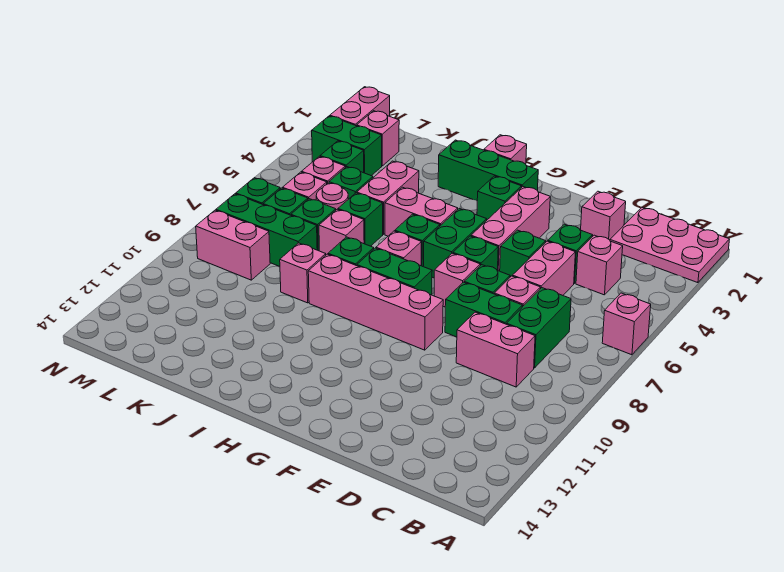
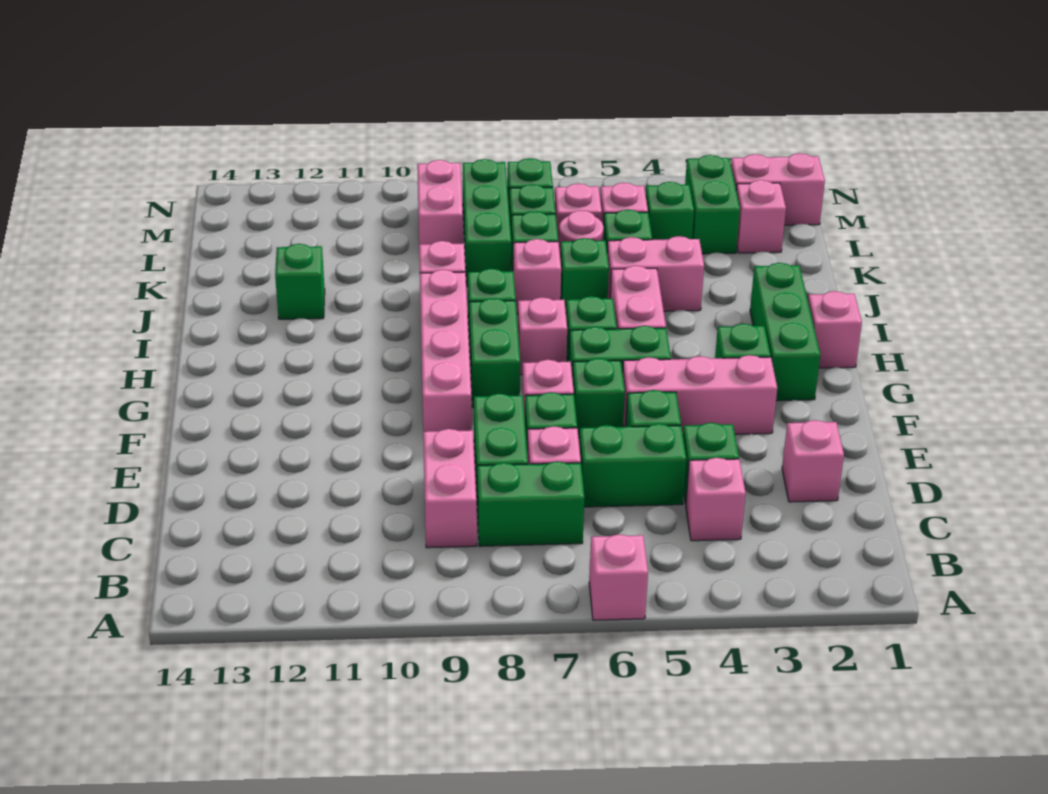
pink plate A1:C2 level 1 -> none
pink brick D5:D6 level 1 -> green brick D5:D6 level 1
none -> green brick J12 level 1

